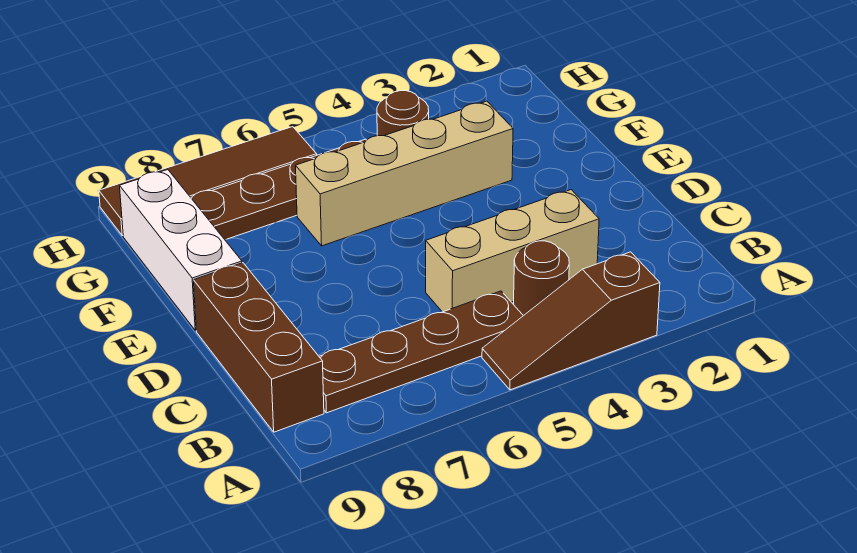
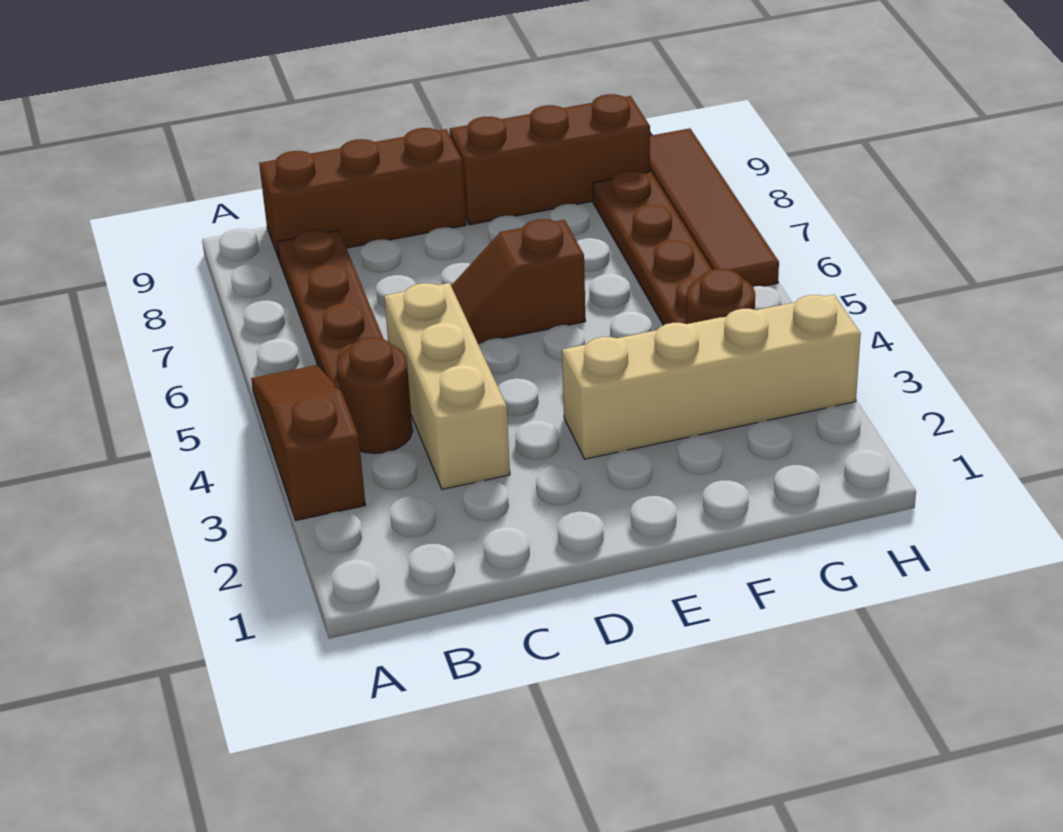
none -> brown slope D6:E6 level 1 top E
white brick E9:G9 level 1 -> brown brick E9:G9 level 1
tan brick F3:F6 level 1 -> tan brick E3:H3 level 1

